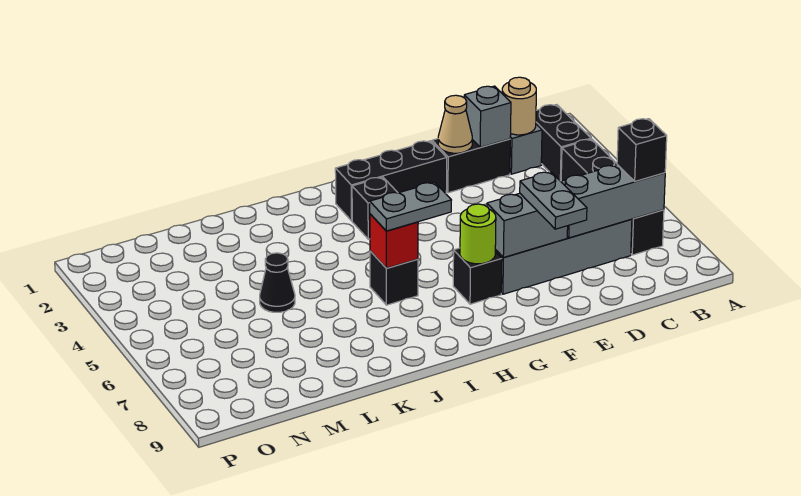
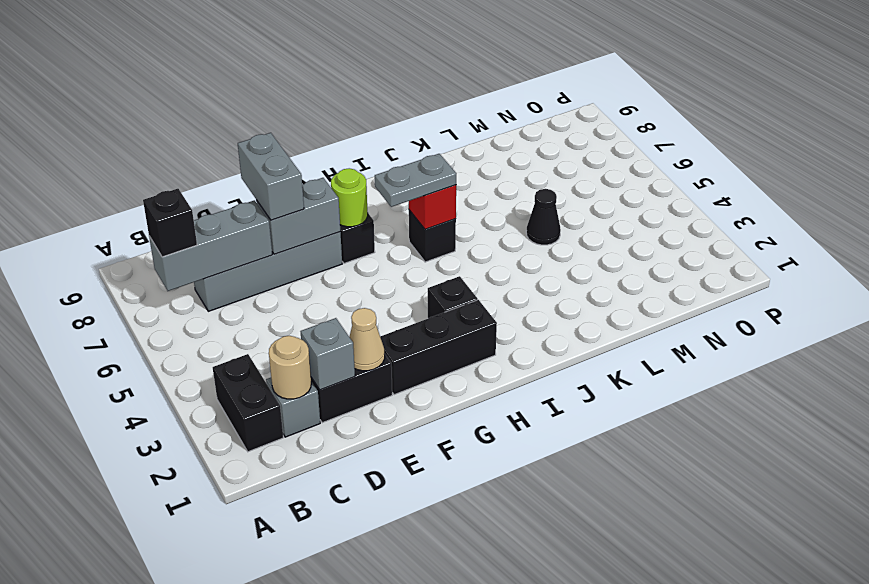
black brick B4:B7 level 1 -> none
grey plate E7:E8 level 3 -> grey brick E7:E8 level 3

